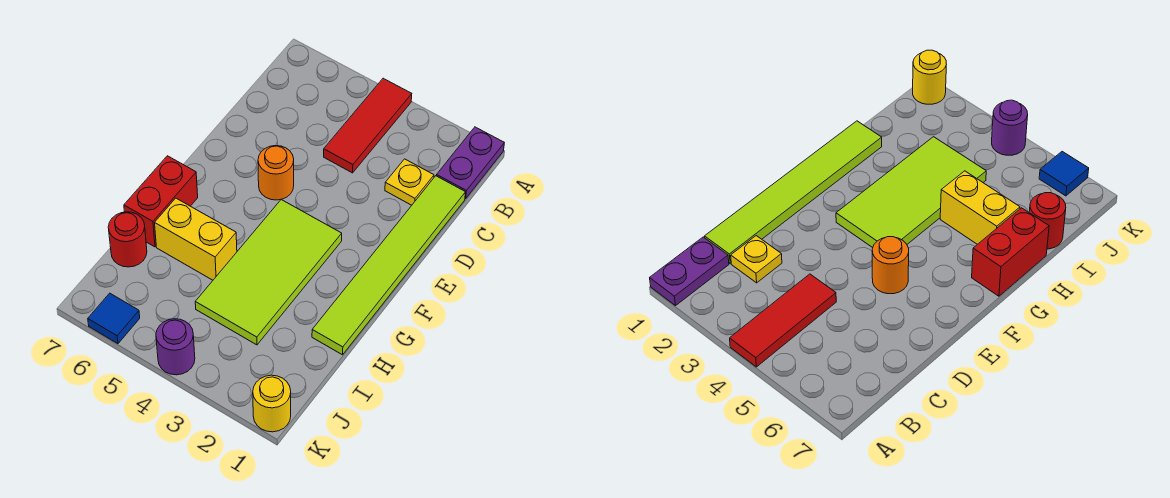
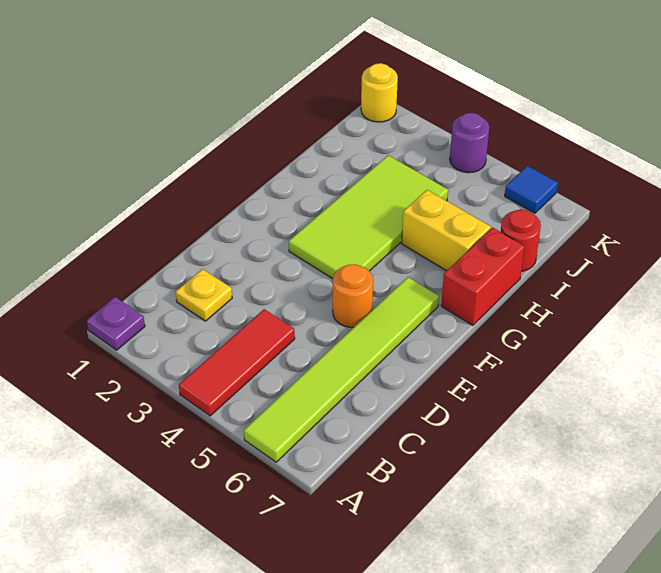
purple plate A1:B1 level 1 -> purple plate A1 level 1
lime tile C1:H1 level 1 -> lime tile A6:F6 level 1

